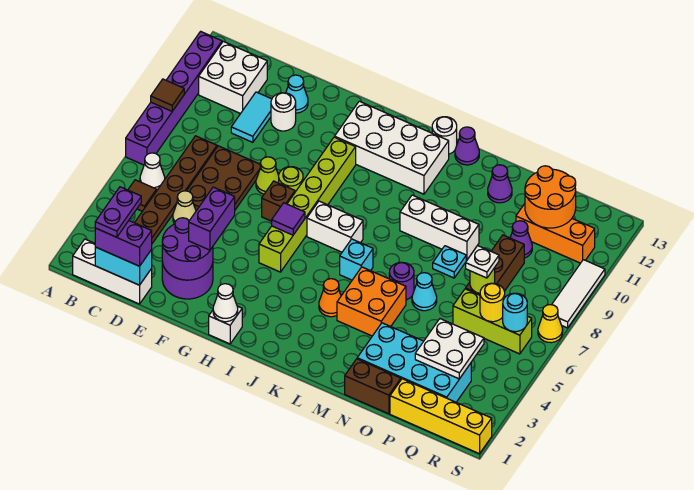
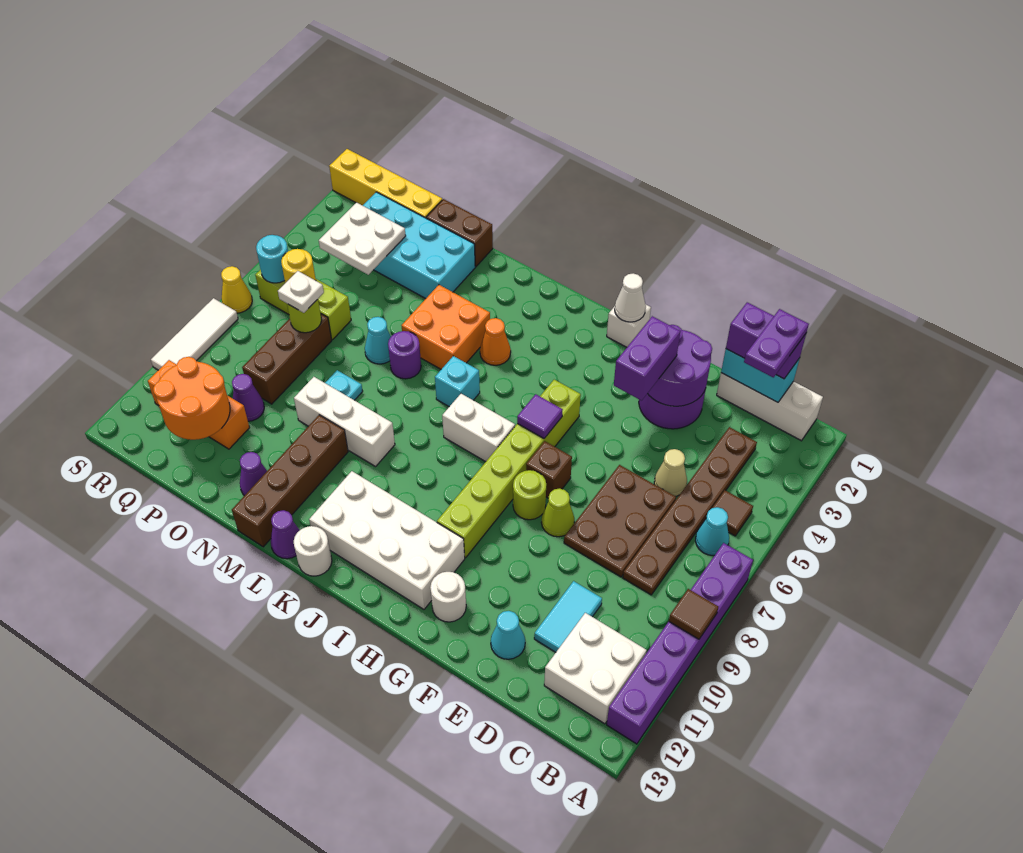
white cone B6 level 1 -> cyan cone B6 level 1
white round brick E11 level 1 -> white round brick G12 level 1
none -> brown brick M10:M13 level 1

